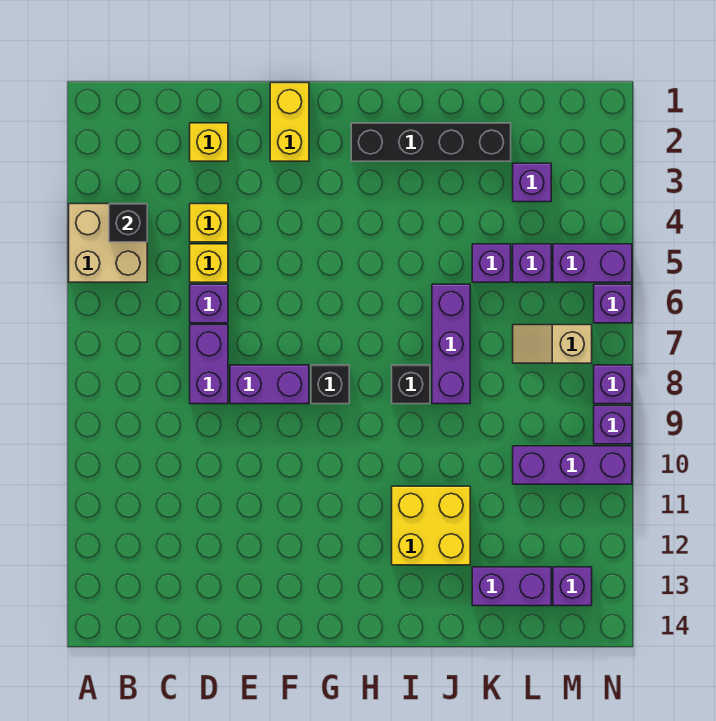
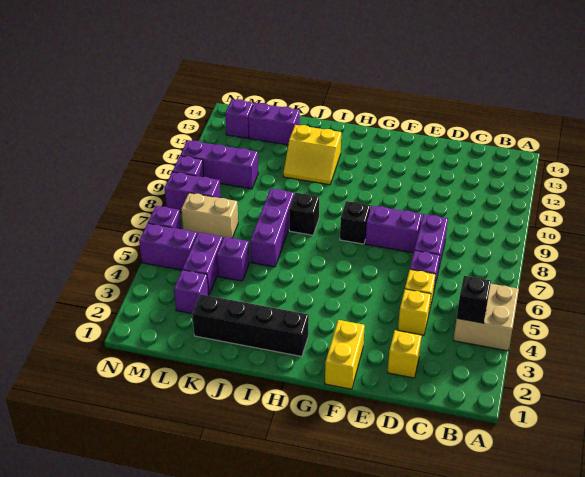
yellow brick I11:J12 level 1 -> yellow slope I11:J12 level 1 top 12
purple brick L5 level 1 -> purple brick L4:L5 level 1
tan slope L7:M7 level 1 top M -> tan brick L7:M7 level 1
purple brick N8 level 1 -> purple brick M8:N8 level 1

